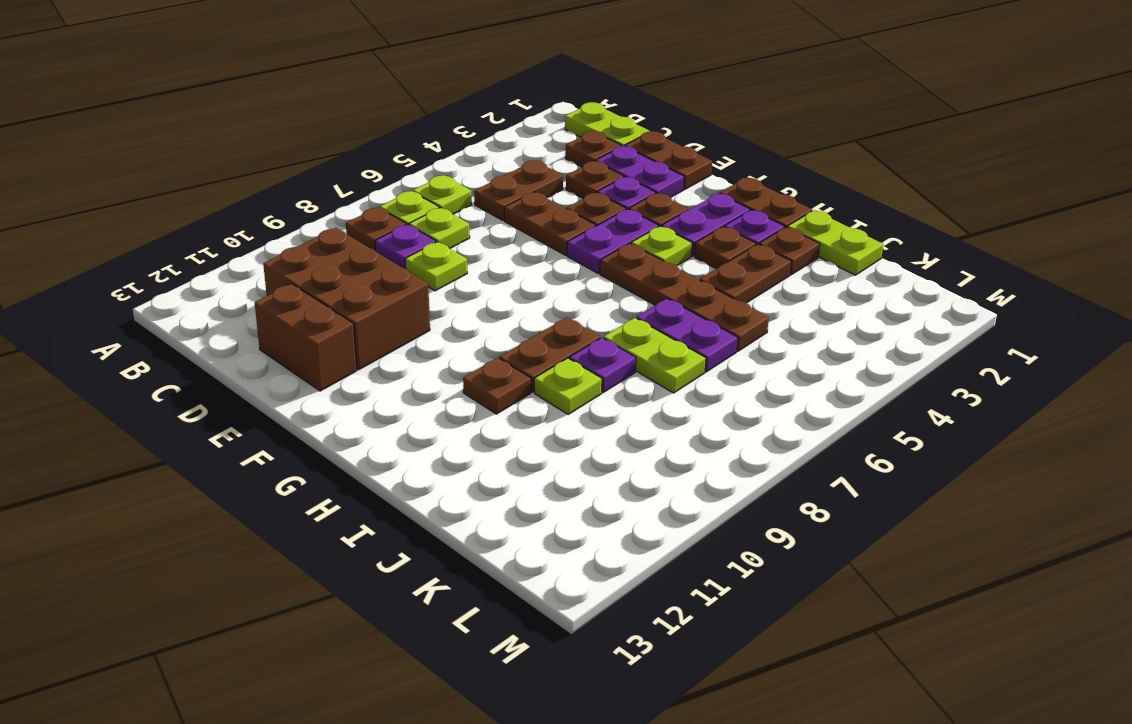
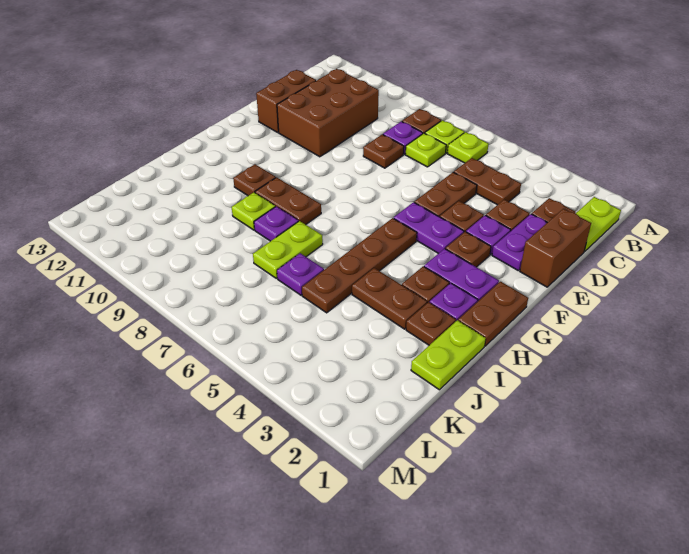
brown plate D1:E1 level 1 -> brown brick D1:E1 level 1
lime plate D8 level 1 -> brown plate D8 level 1
lime plate G4 level 1 -> none
purple plate I6:J6 level 1 -> purple plate J6 level 1

